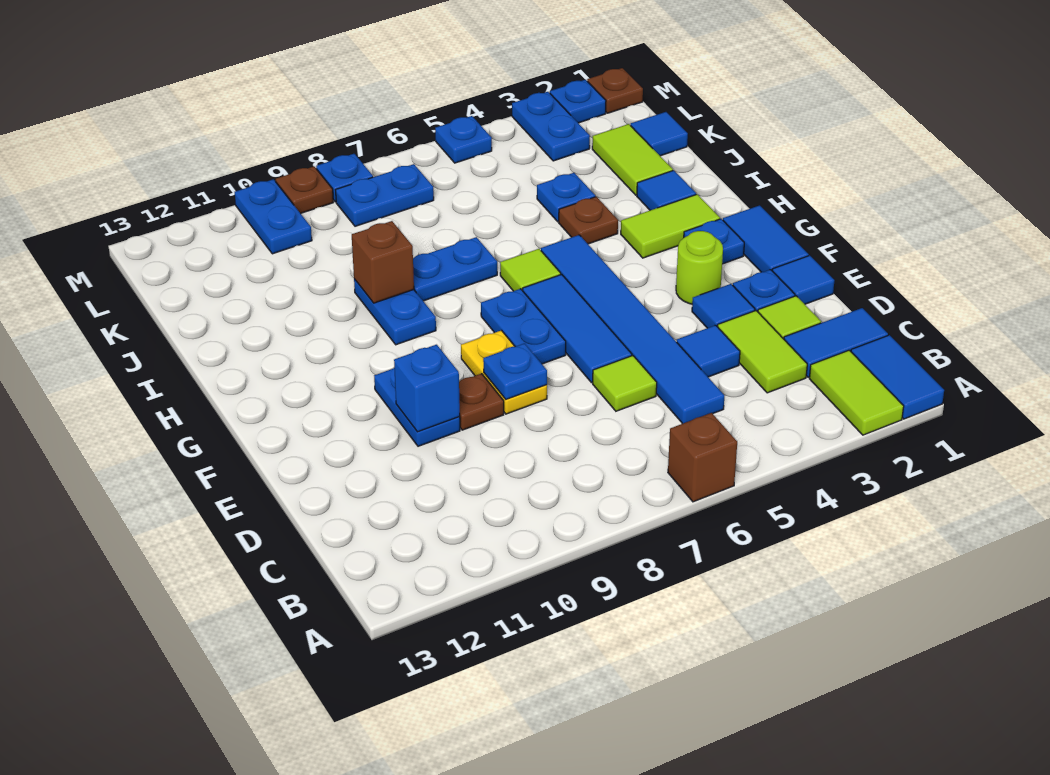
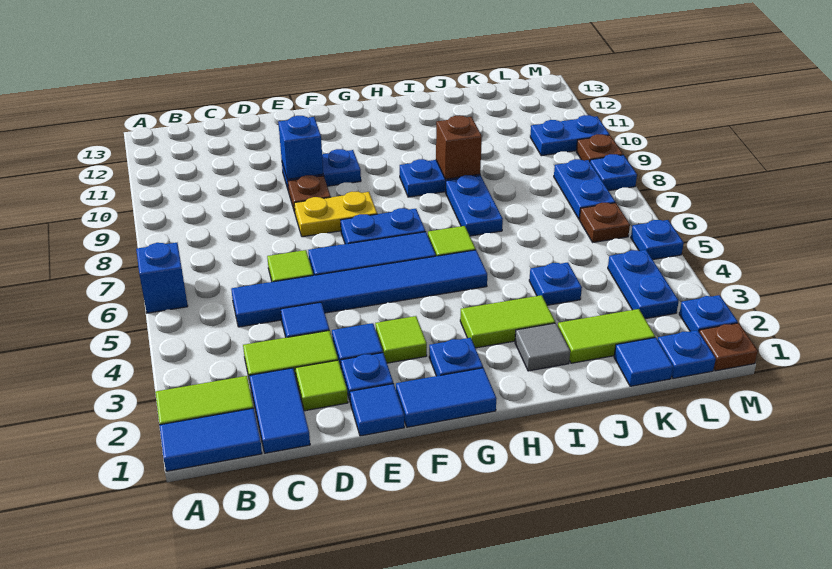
brown brick A6 level 1 -> blue brick A6 level 1
blue plate E8 level 2 -> blue plate L1 level 1
lime round brick F3 level 1 -> lime tile F3 level 1
lime tile H2:H3 level 1 -> lime tile H3:I3 level 1
blue tile I2 level 1 -> grey tile I2 level 1
brown plate I4 level 1 -> brown plate L6 level 1
blue plate L3:M3 level 1 -> blue plate L3:L4 level 1

